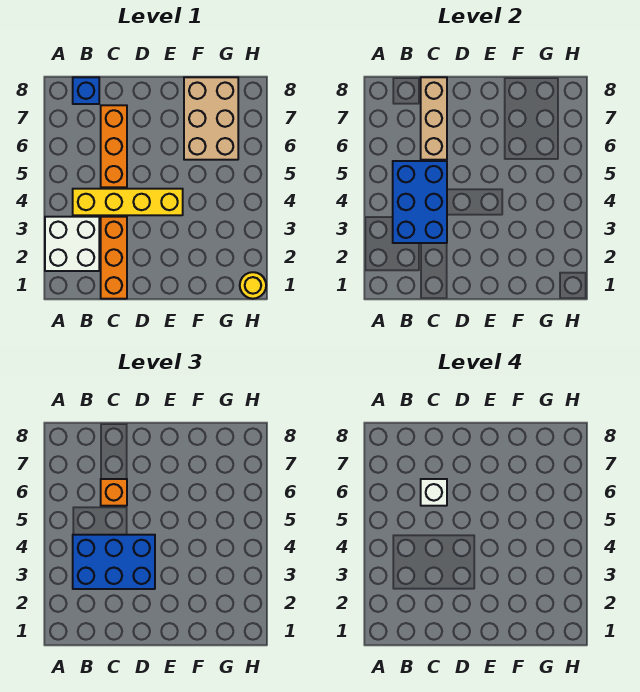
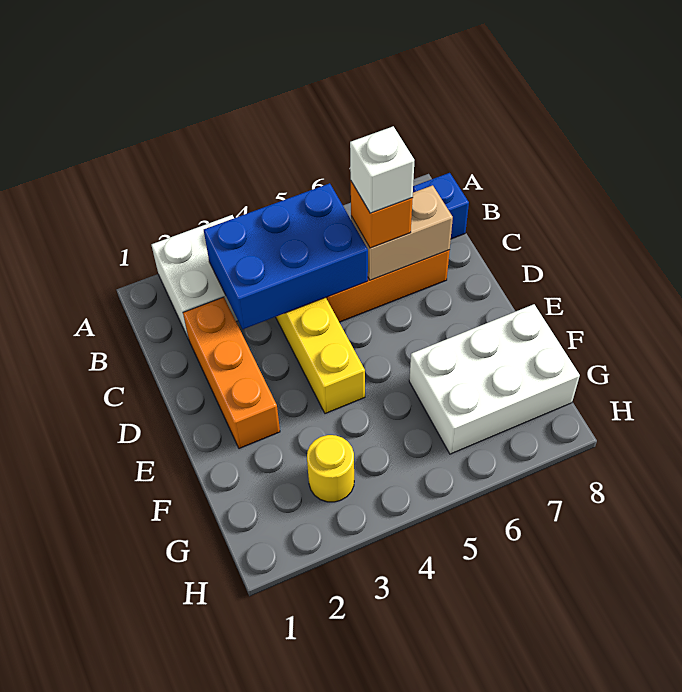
blue brick B3:D4 level 3 -> none
orange brick C1:C3 level 1 -> orange brick C2:E2 level 1
tan brick C6:C8 level 2 -> tan brick C6:C7 level 2
tan brick F6:G8 level 1 -> white brick F6:G8 level 1
yellow round brick H1 level 1 -> yellow round brick G3 level 1

